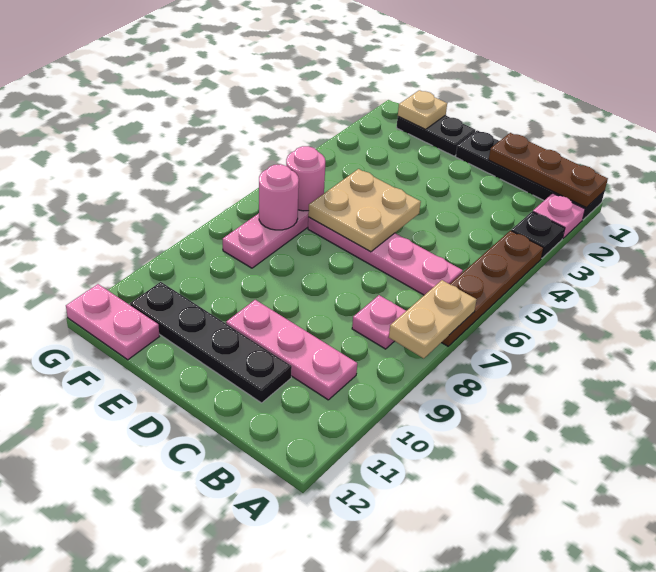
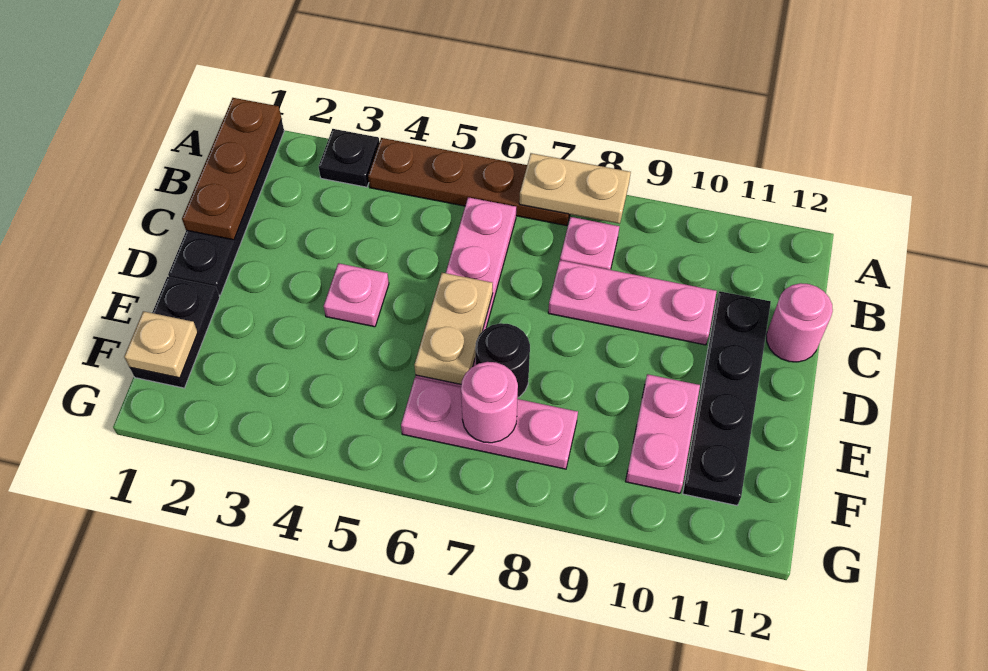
pink plate A2 level 1 -> pink plate D4 level 1
pink plate B10:D10 level 1 -> pink plate C8:C10 level 1
tan plate D5:E6 level 2 -> tan plate D6:E6 level 2
none -> black round brick E7 level 1
pink round brick F6 level 2 -> pink round brick C12 level 1
pink plate F12:G12 level 1 -> pink plate E10:F10 level 1

